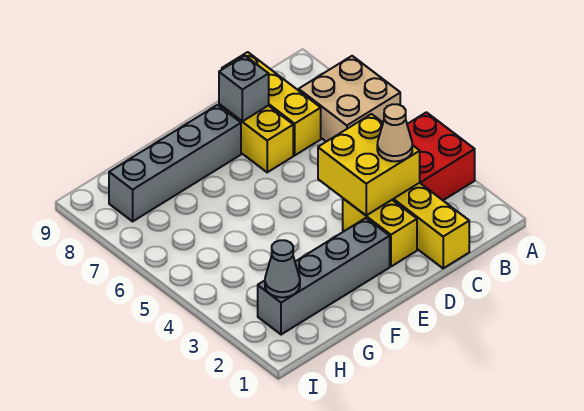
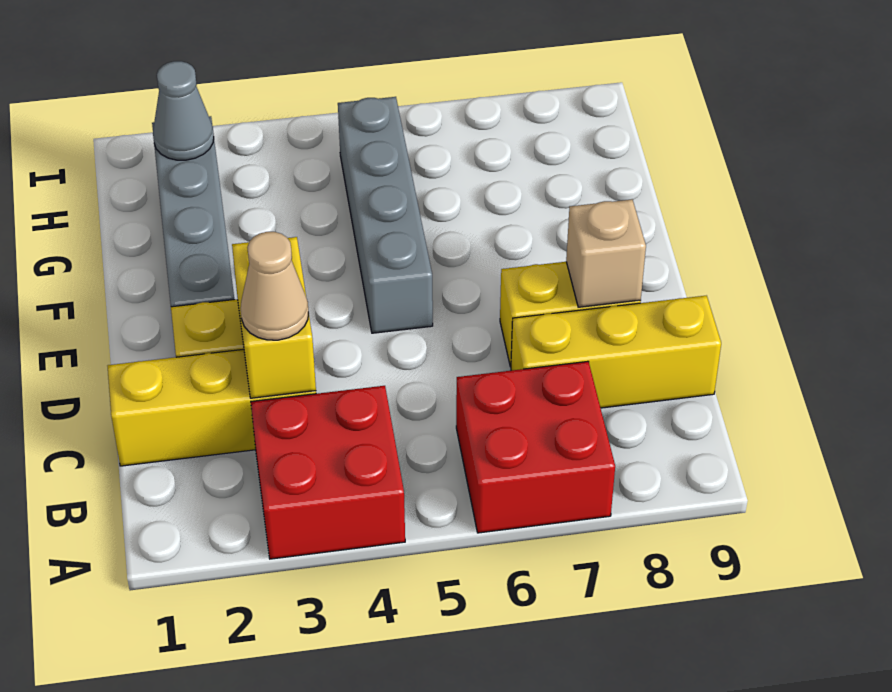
tan brick A6:B7 level 1 -> red brick A6:B7 level 1
yellow brick C3:D4 level 2 -> yellow brick C3:D3 level 2
grey brick D8 level 2 -> tan brick D8 level 2
grey brick E8:H8 level 1 -> grey brick E5:H5 level 1

